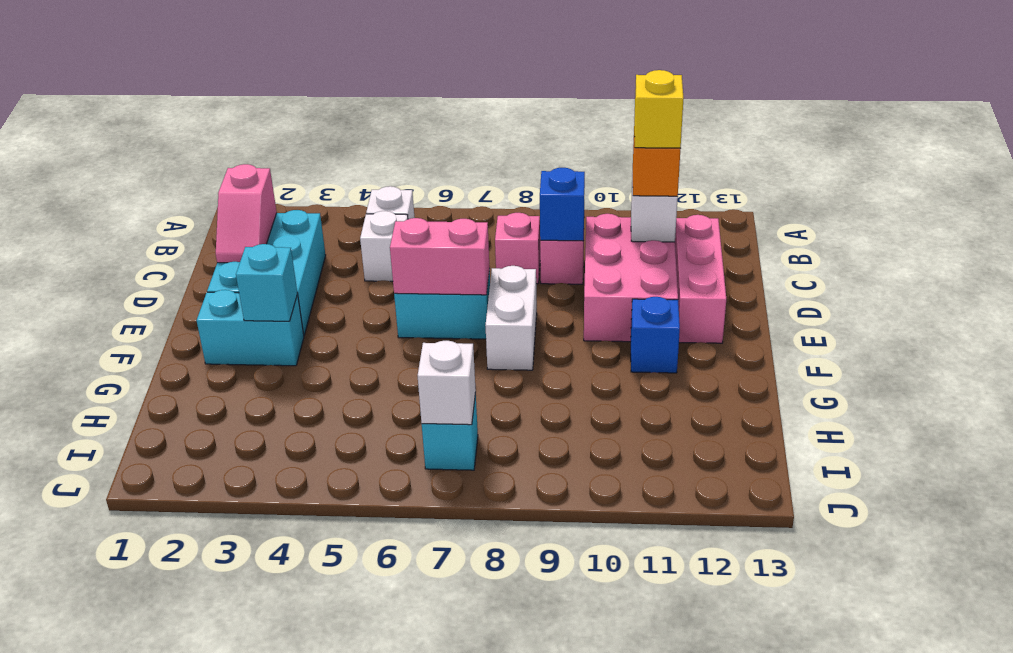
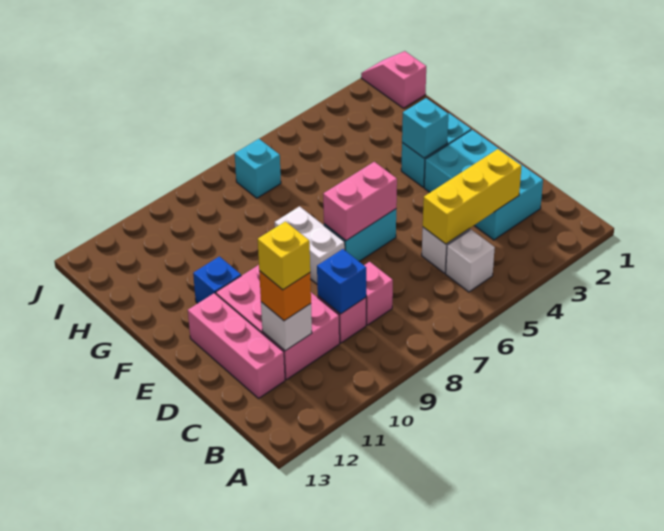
pink slope C2:D2 level 2 top C -> pink slope I1:J1 level 1 top I
none -> yellow brick C3:C5 level 2
white brick I7 level 2 -> none

